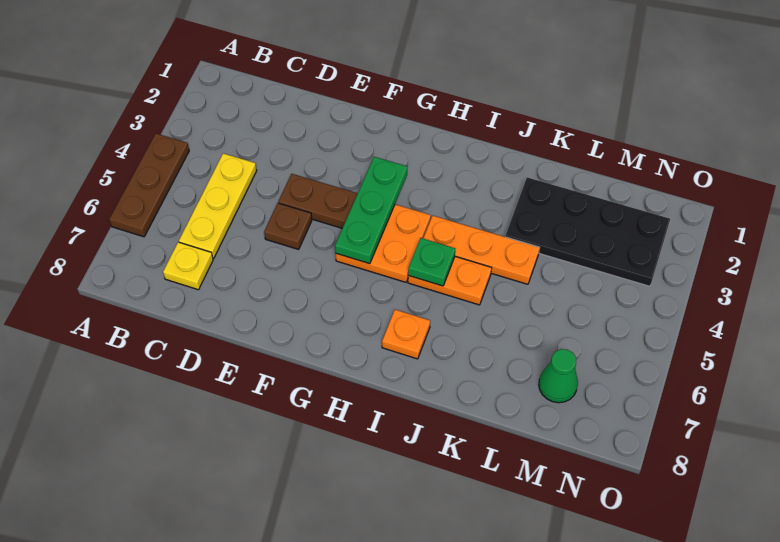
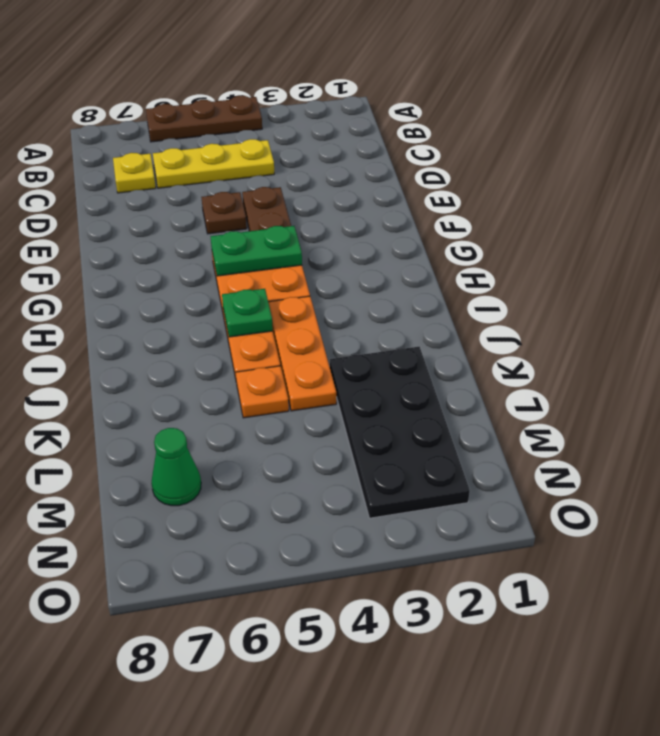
green plate G3:G5 level 2 -> green plate G4:G5 level 2
orange plate I7 level 1 -> orange plate K5 level 1

